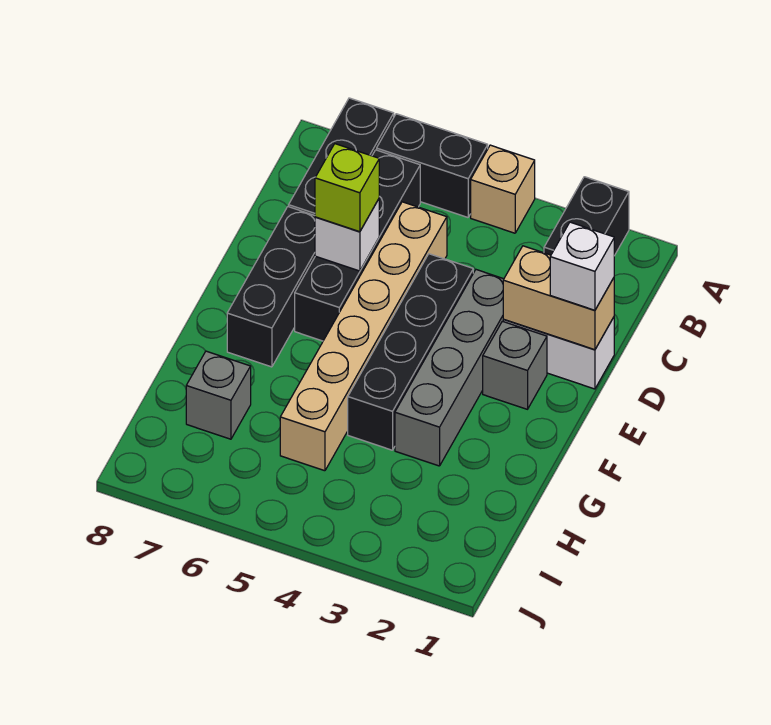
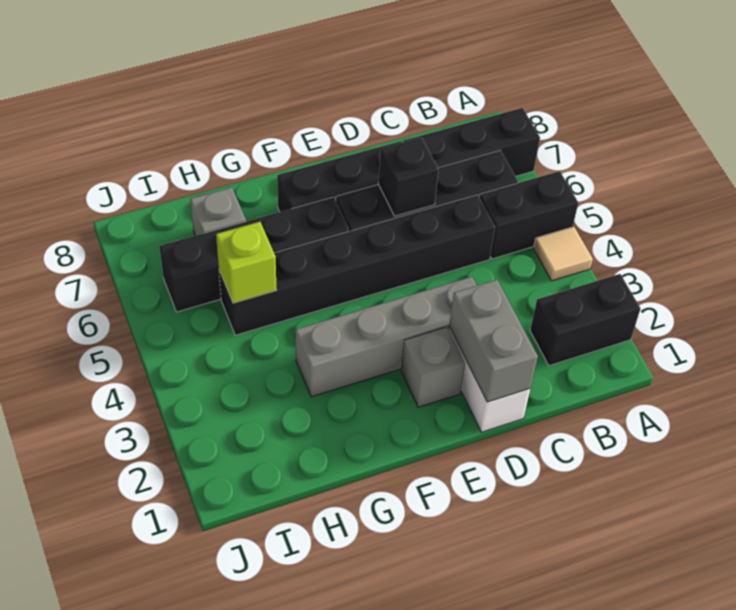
tan brick A4 level 1 -> tan tile A4 level 1
black brick A5:A6 level 1 -> black brick A5:B5 level 1
tan brick C5:H5 level 1 -> black brick C5:H5 level 1
tan brick D1:D2 level 2 -> grey brick D1:D2 level 2
white brick D1 level 3 -> none
black brick D4:G4 level 1 -> black brick F6:I6 level 1
white brick D6 level 2 -> black brick D6 level 2
lime brick D6 level 3 -> lime brick H5 level 2

